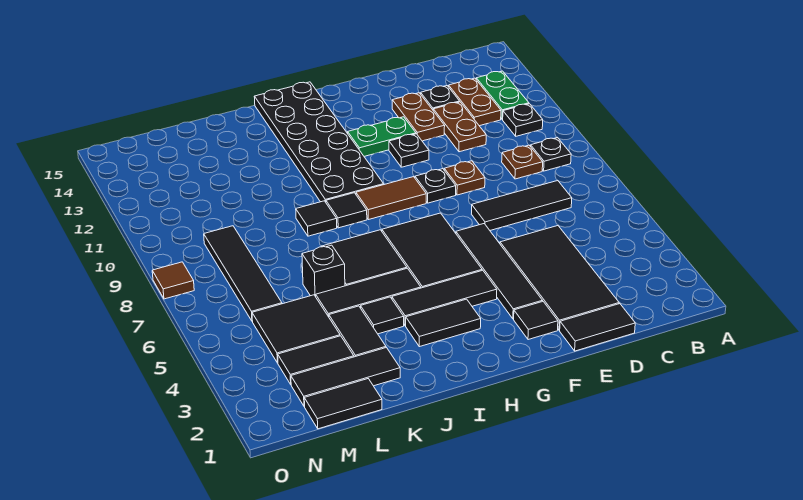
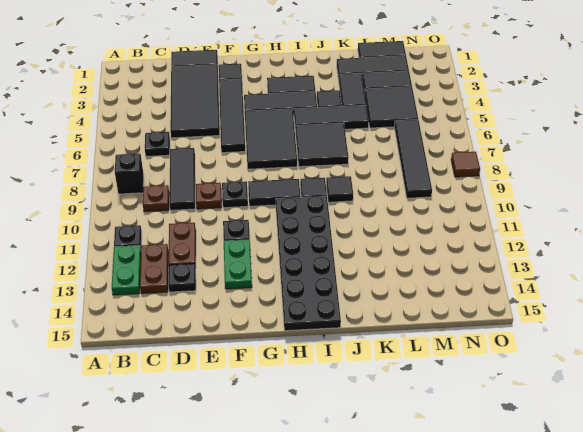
black plate B9 level 1 -> black plate C6 level 1
black tile C7:E7 level 1 -> black tile D7:D9 level 1
brown plate E12:E13 level 1 -> none
green plate F12:G12 level 1 -> green plate F12:F13 level 1
brown tile G9:H9 level 1 -> black tile G9:H9 level 1
black brick K6 level 1 -> black brick B8 level 1

